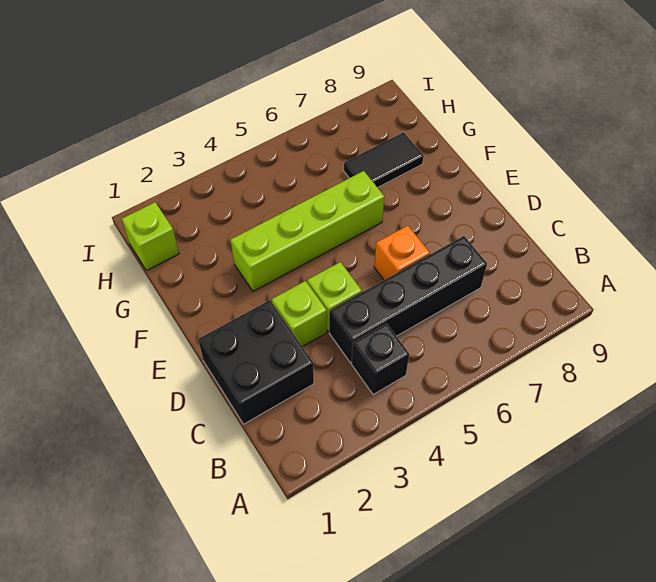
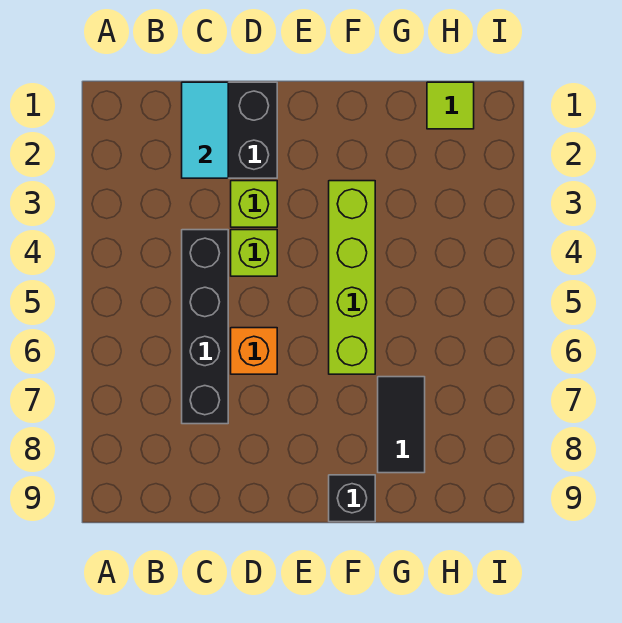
black brick B4 level 1 -> black brick F9 level 1
none -> cyan tile C1:C2 level 2
lime brick H1 level 1 -> lime tile H1 level 1

